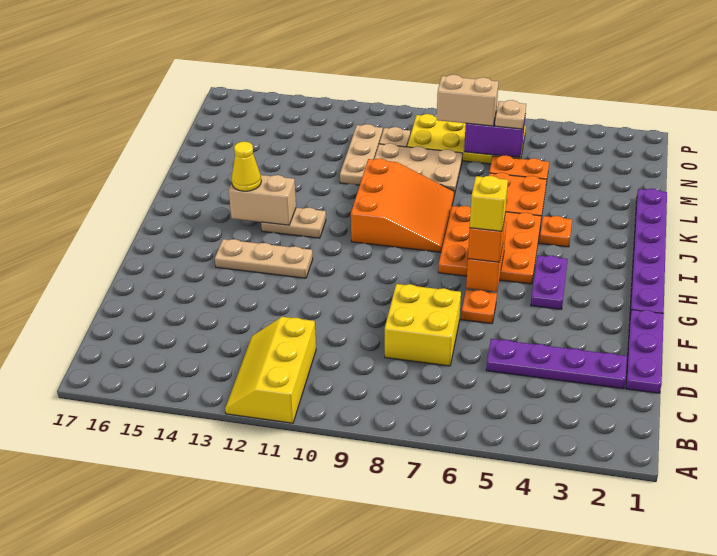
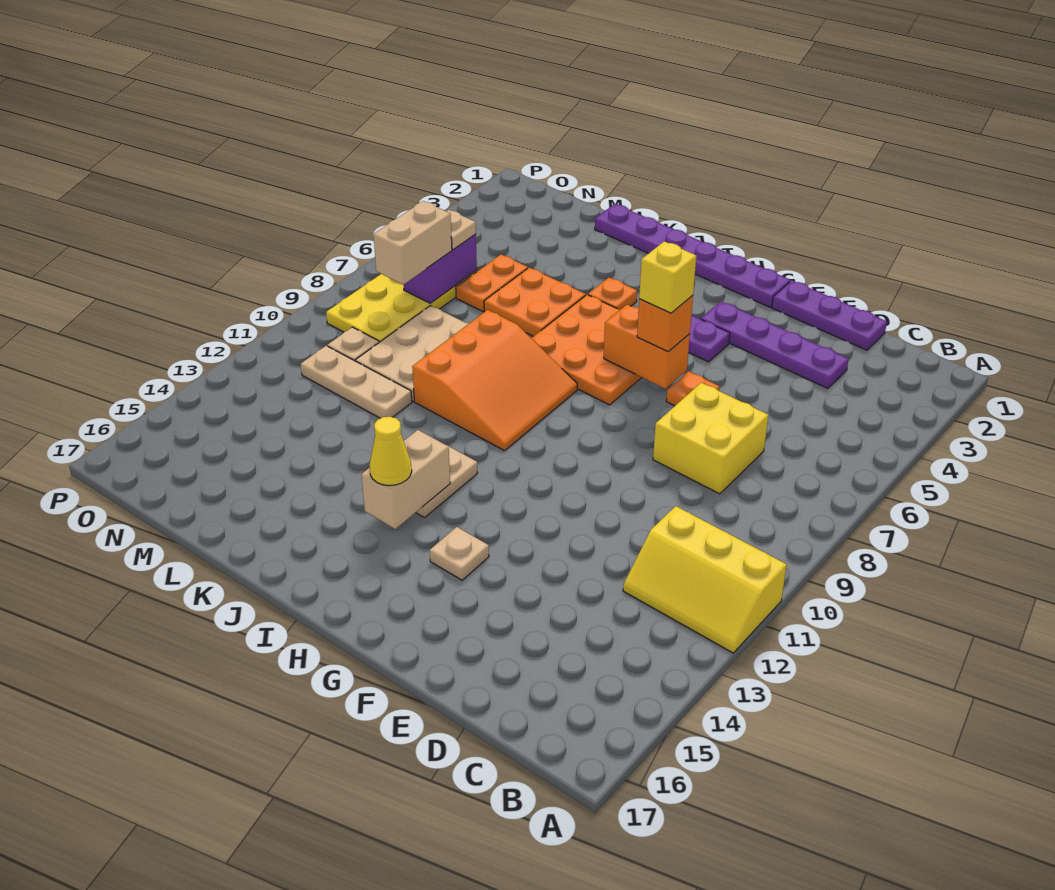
purple plate D2:D5 level 1 -> purple plate D3:G3 level 1
tan plate G12:G14 level 1 -> tan plate G14 level 1
orange slope I8:K10 level 1 top 10 -> orange slope I8:K10 level 1 top K

